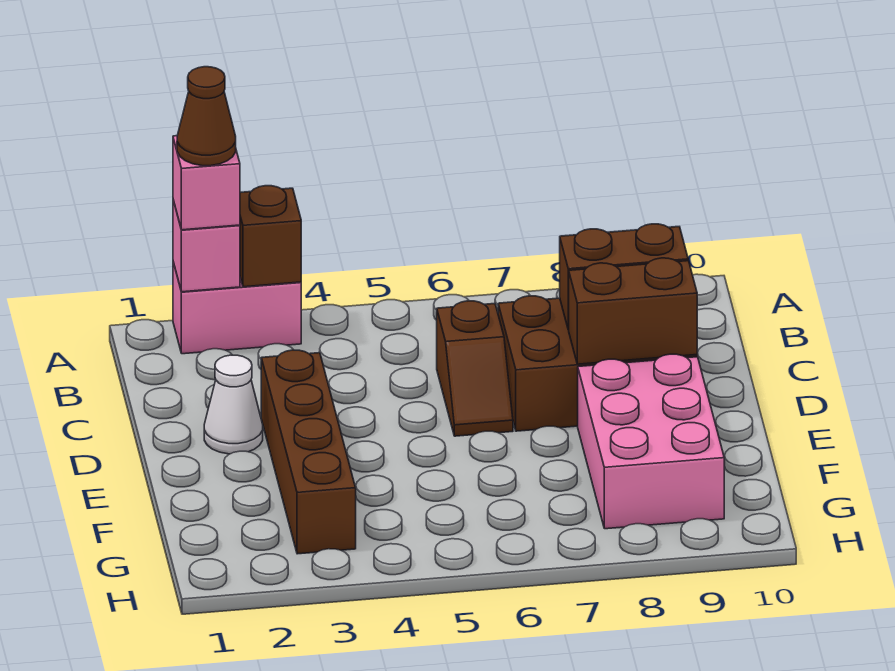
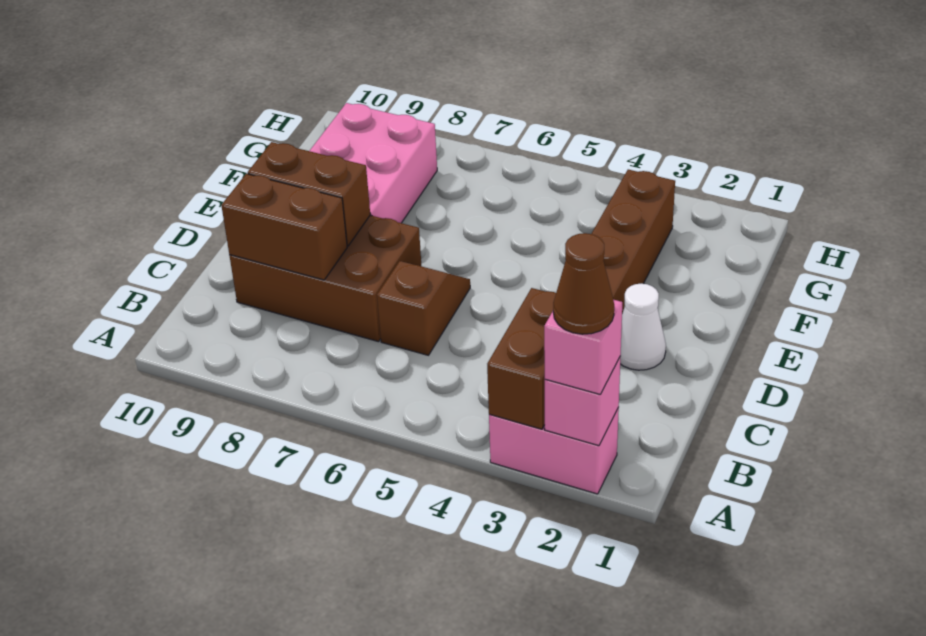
brown brick A3 level 2 -> brown brick A3:B3 level 2

